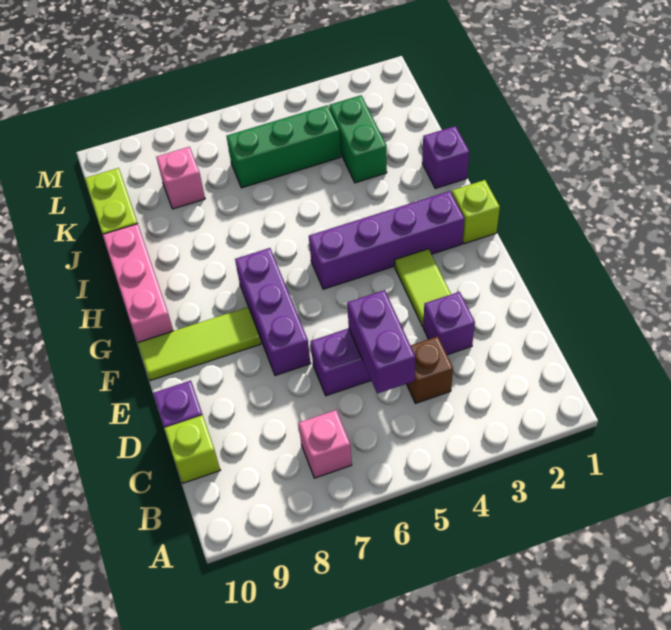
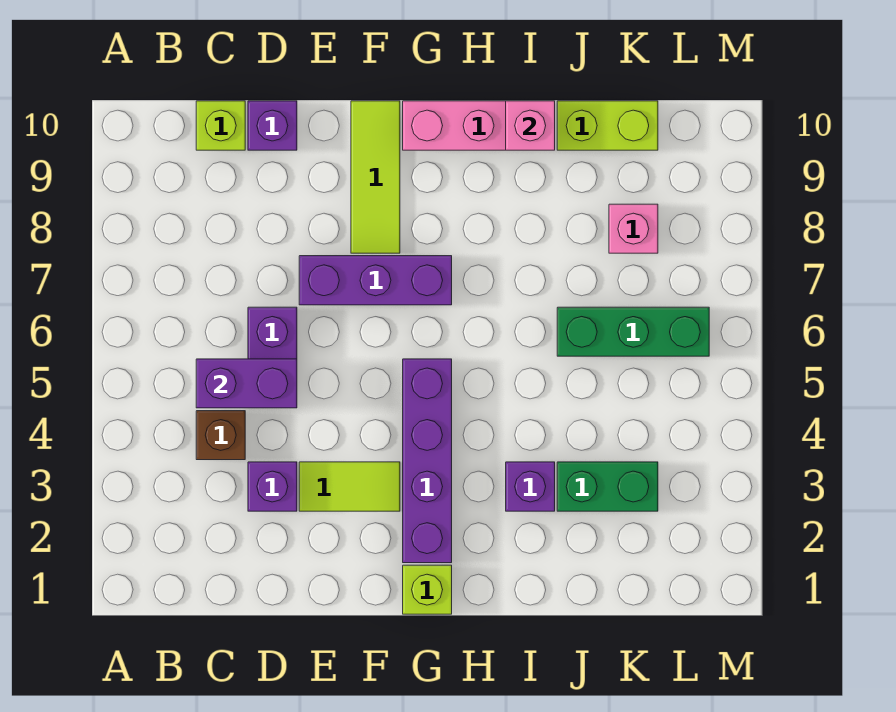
pink brick B7 level 1 -> pink brick I10 level 2
purple brick I1 level 1 -> purple brick I3 level 1
green brick K4:K6 level 1 -> green brick J6:L6 level 1

